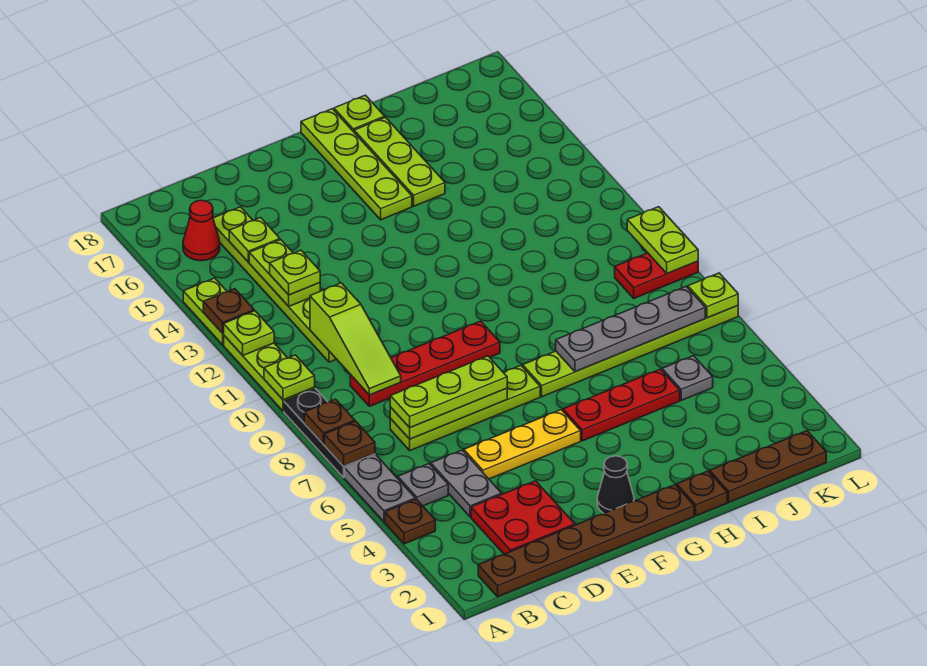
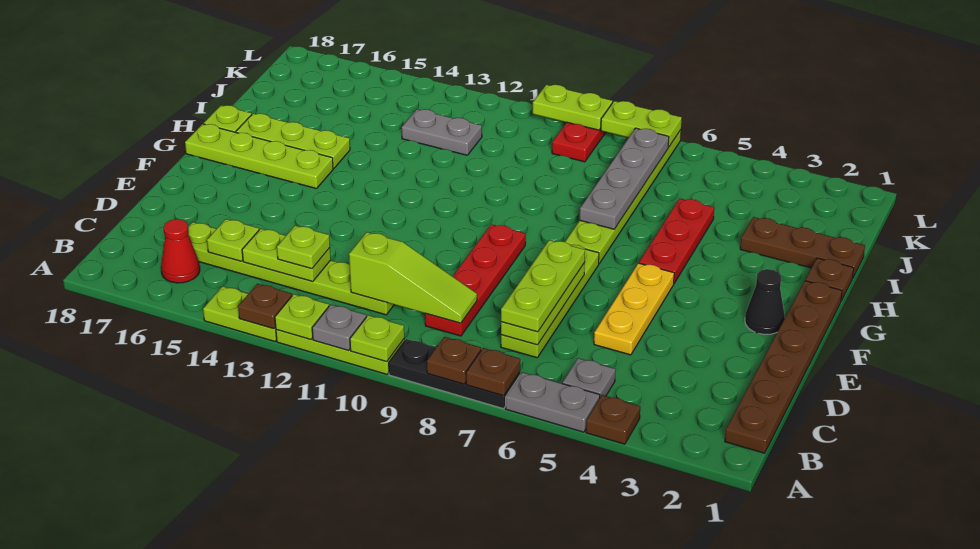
red plate C2:D3 level 1 -> none
grey plate C4:C5 level 1 -> grey plate J12:J13 level 1
brown plate I1:K1 level 1 -> brown plate I1:I3 level 1
grey plate J5 level 1 -> grey plate A11 level 2
lime plate L7 level 2 -> lime plate L7:L8 level 2

